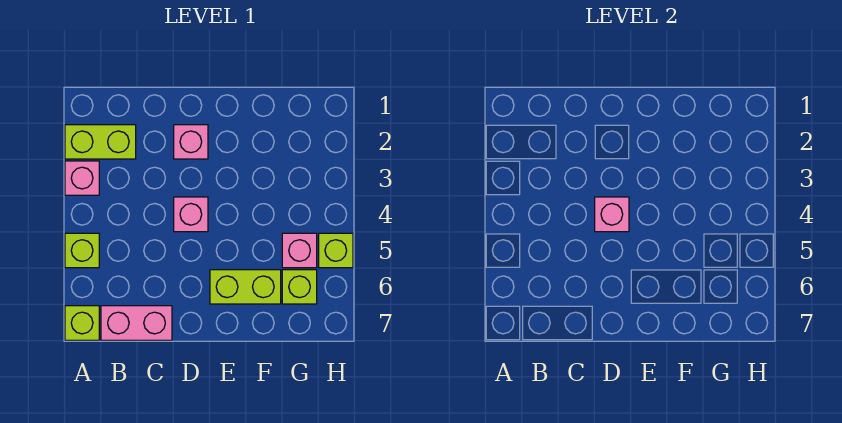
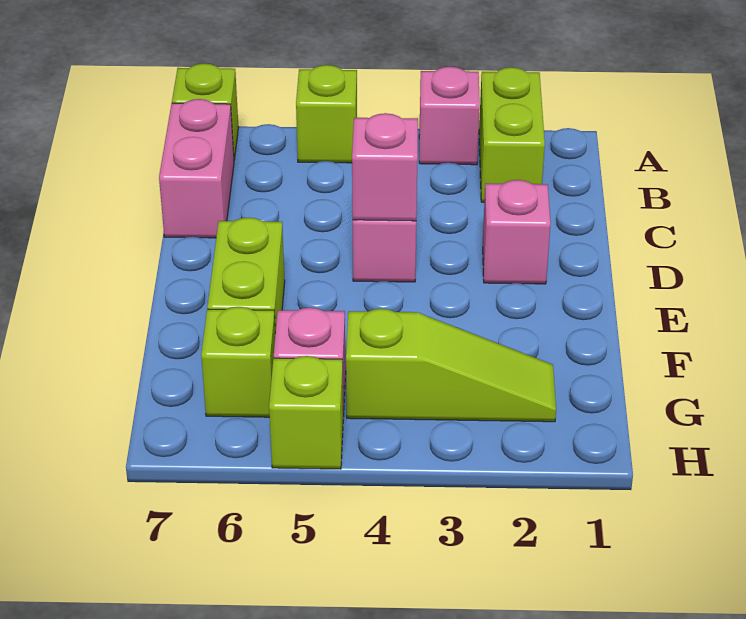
none -> lime slope G2:G4 level 1 top 4

